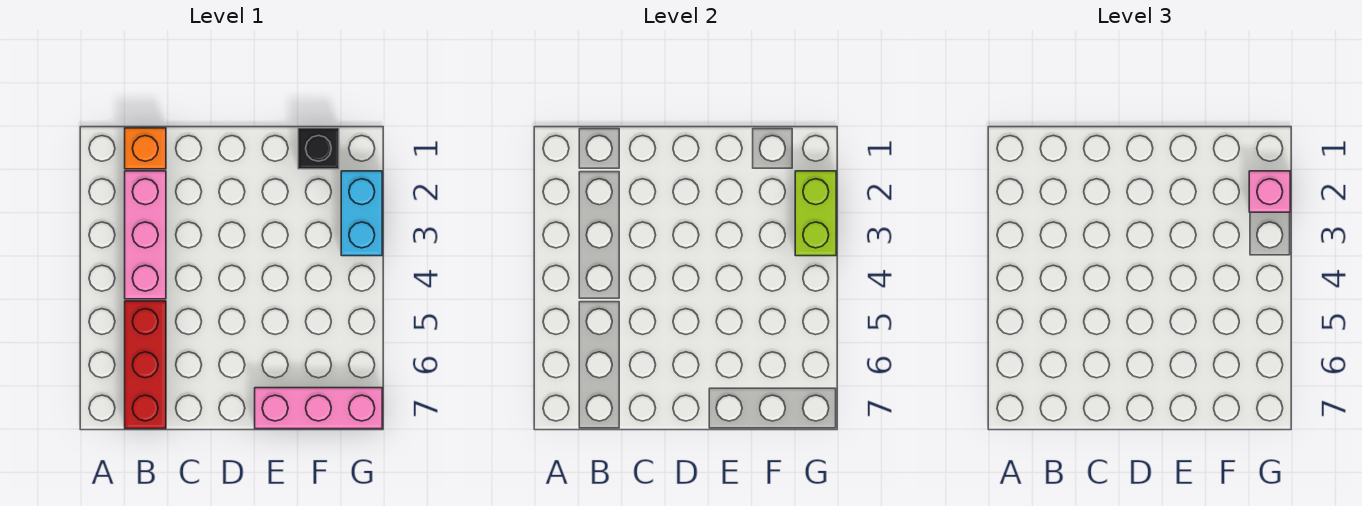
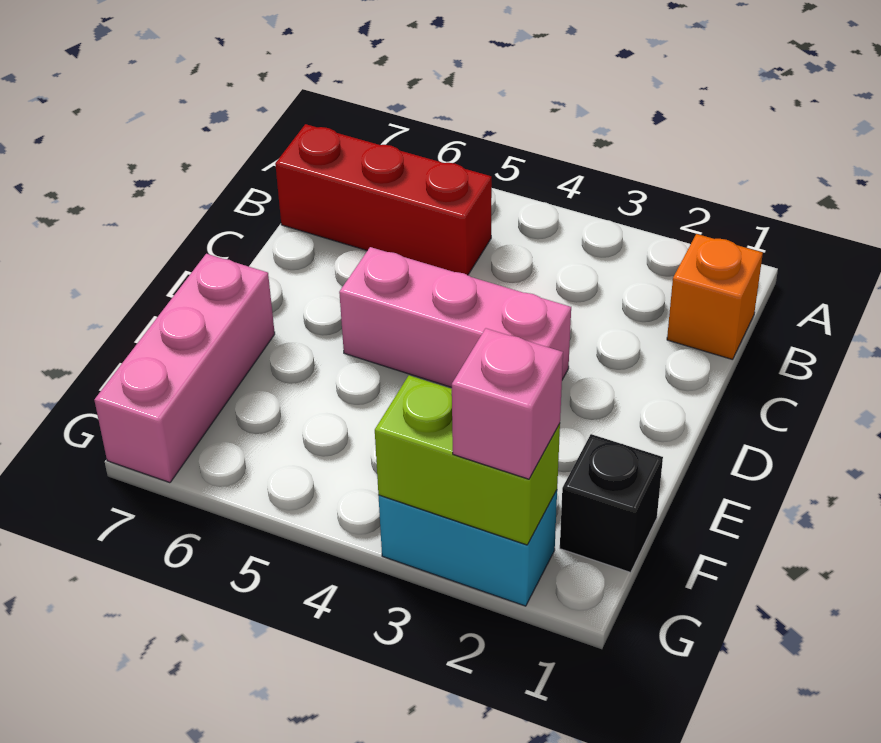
pink brick B2:B4 level 1 -> pink brick D3:D5 level 1

